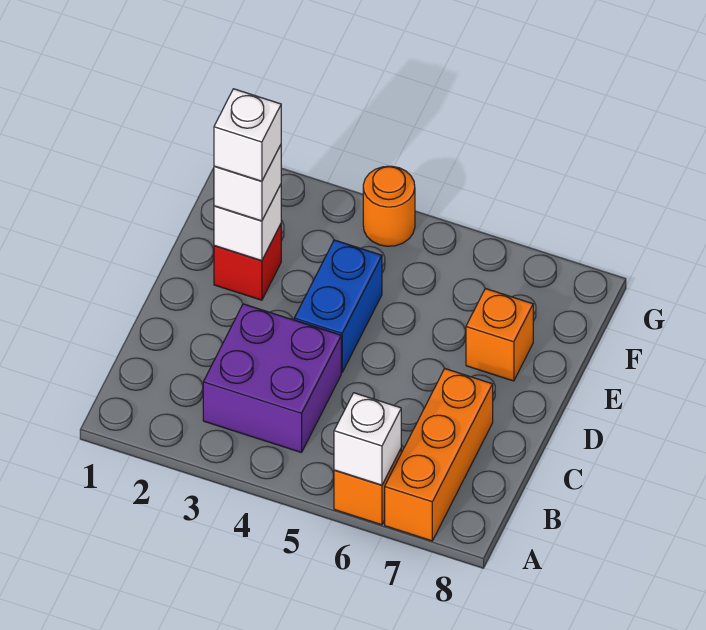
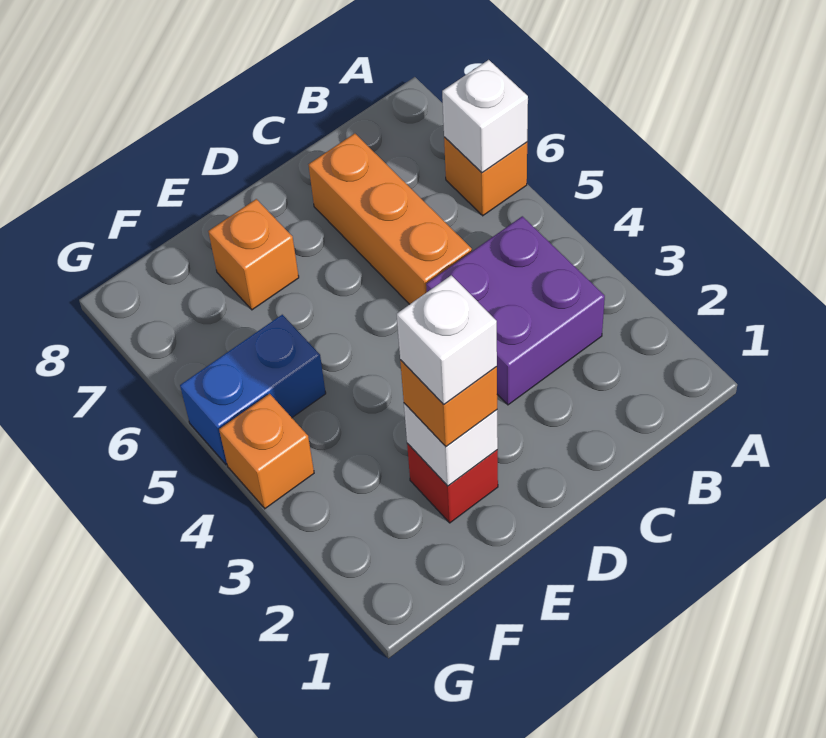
orange brick A7:C7 level 1 -> orange brick C5:C7 level 1
blue brick D4:E4 level 1 -> blue brick F5:G5 level 1
white brick E2 level 3 -> orange brick E2 level 3
orange round brick G4 level 1 -> orange brick G4 level 1

